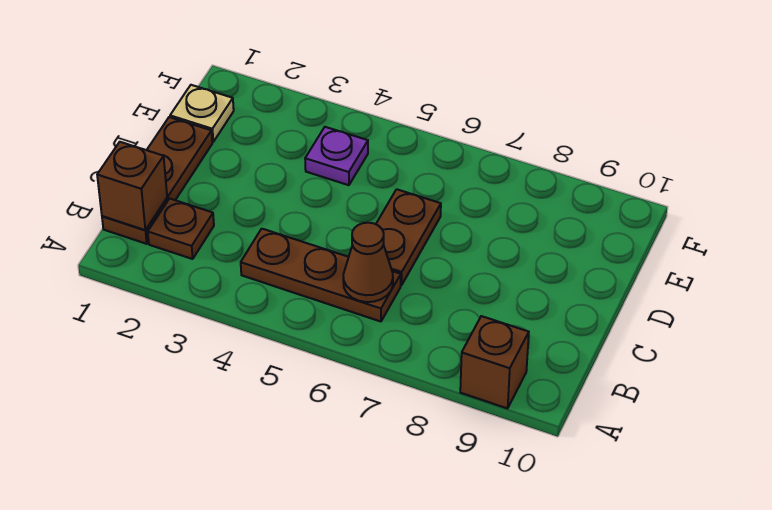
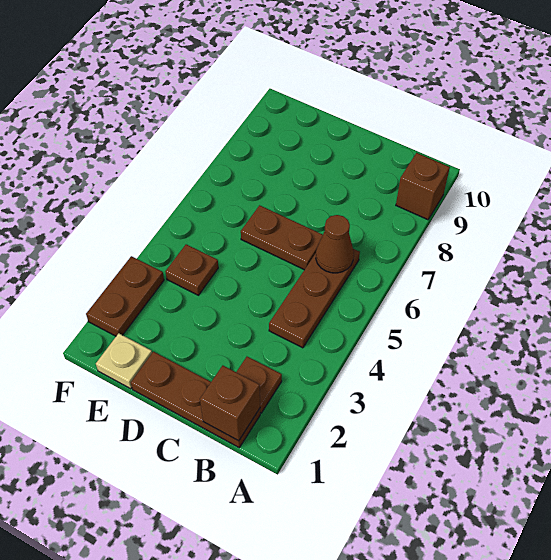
purple plate E4 level 1 -> brown plate E4 level 1
none -> brown plate F2:F3 level 1

